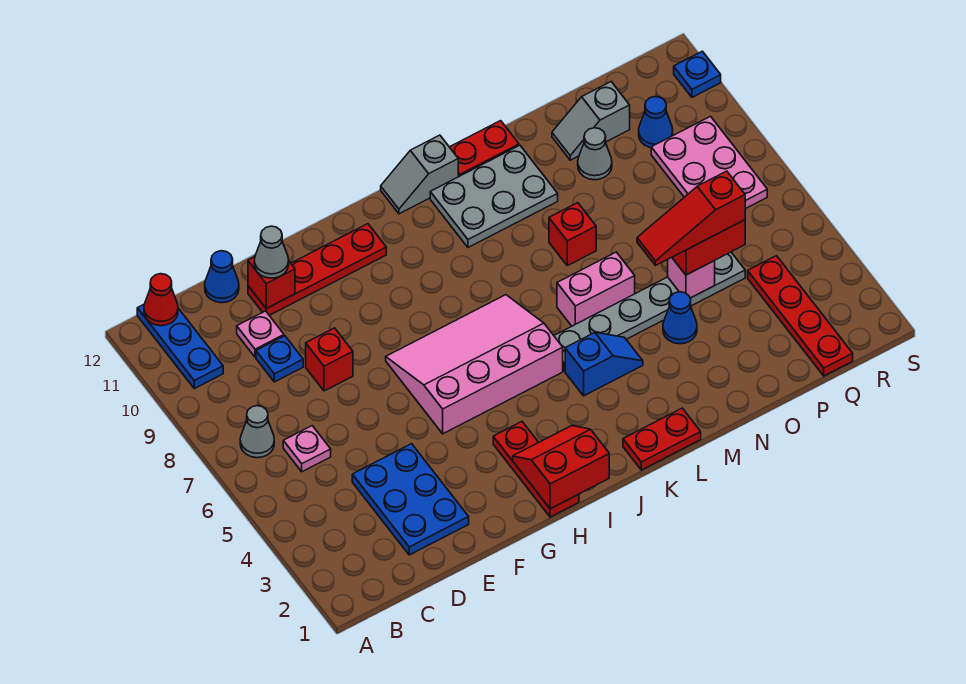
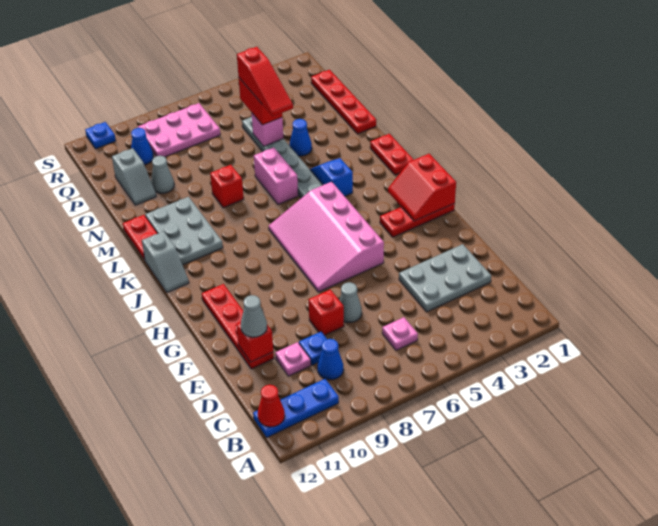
grey cone B7 level 1 -> grey cone E7 level 1
blue plate D2:E4 level 1 -> grey plate D2:E4 level 1
blue cone D12 level 1 -> blue cone C9 level 1
red plate Q1:Q4 level 1 -> red plate N1:Q1 level 1

